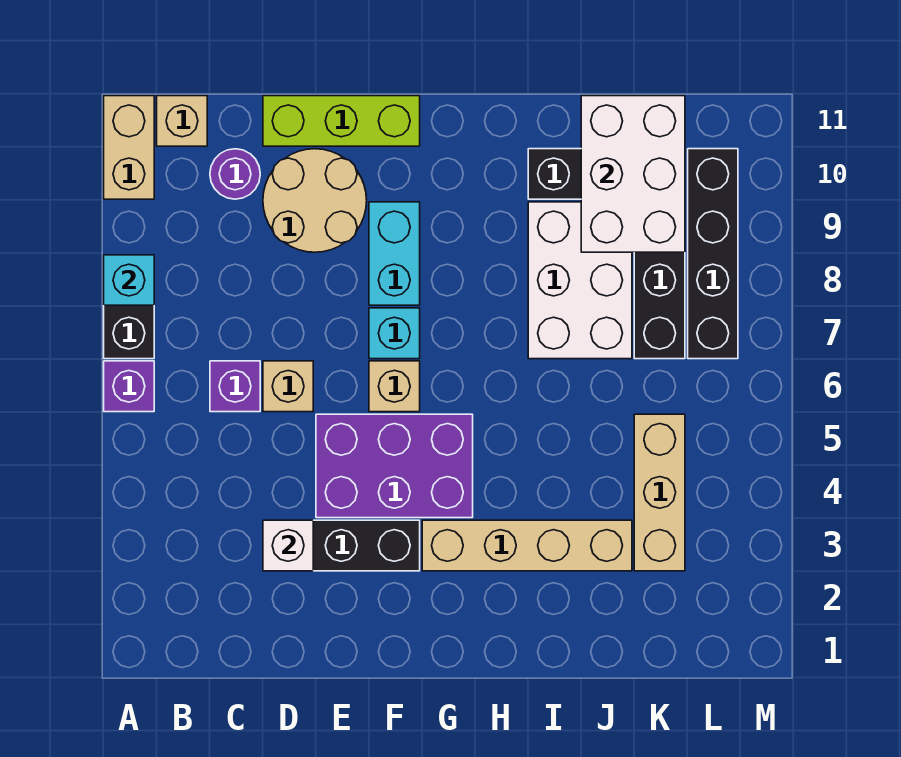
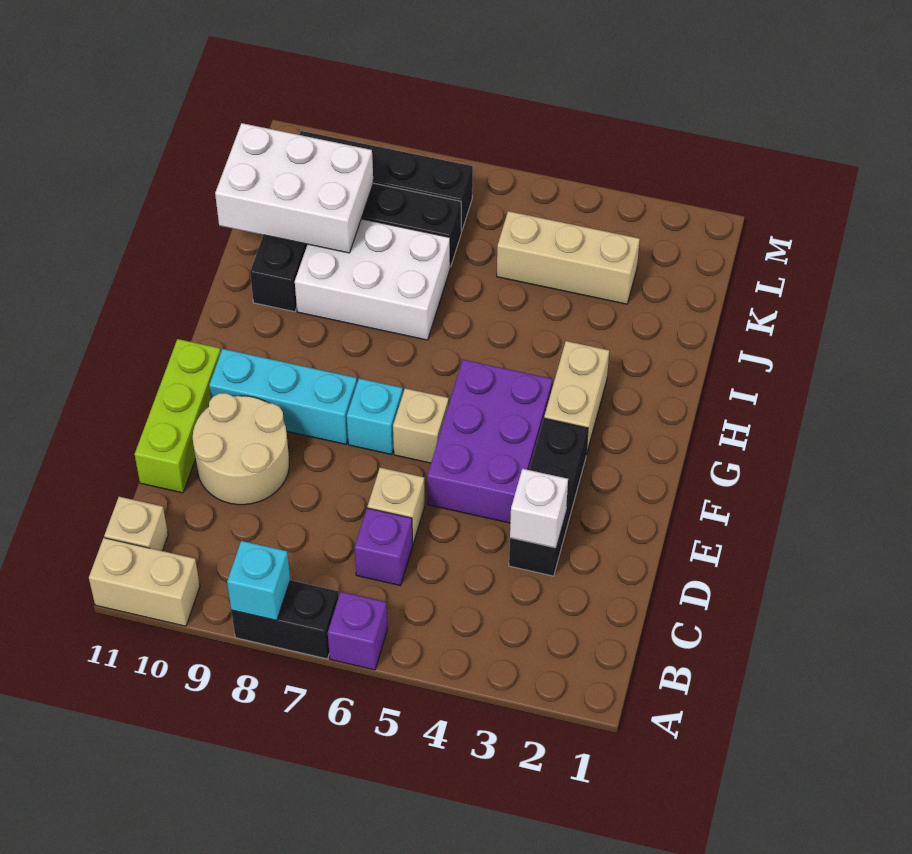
purple round brick C10 level 1 -> none
cyan brick F8:F9 level 1 -> cyan brick F8:F10 level 1
tan brick G3:J3 level 1 -> tan brick G3:H3 level 1

